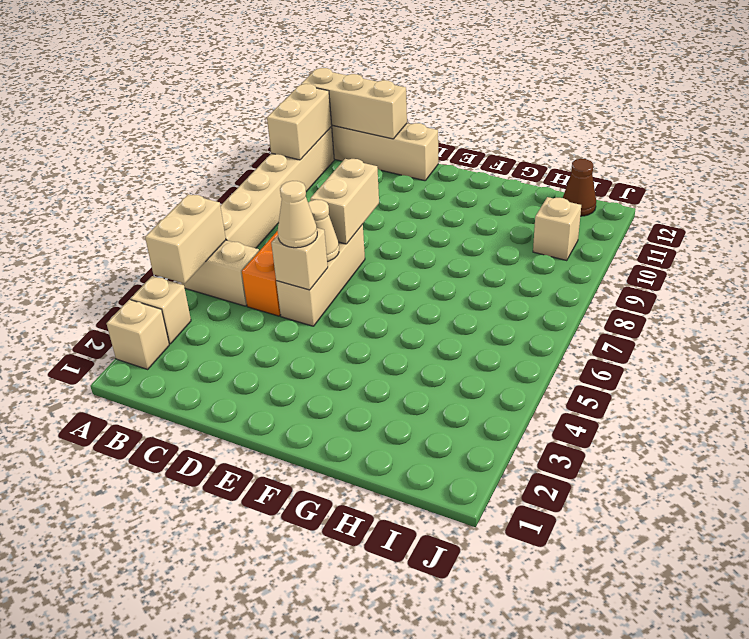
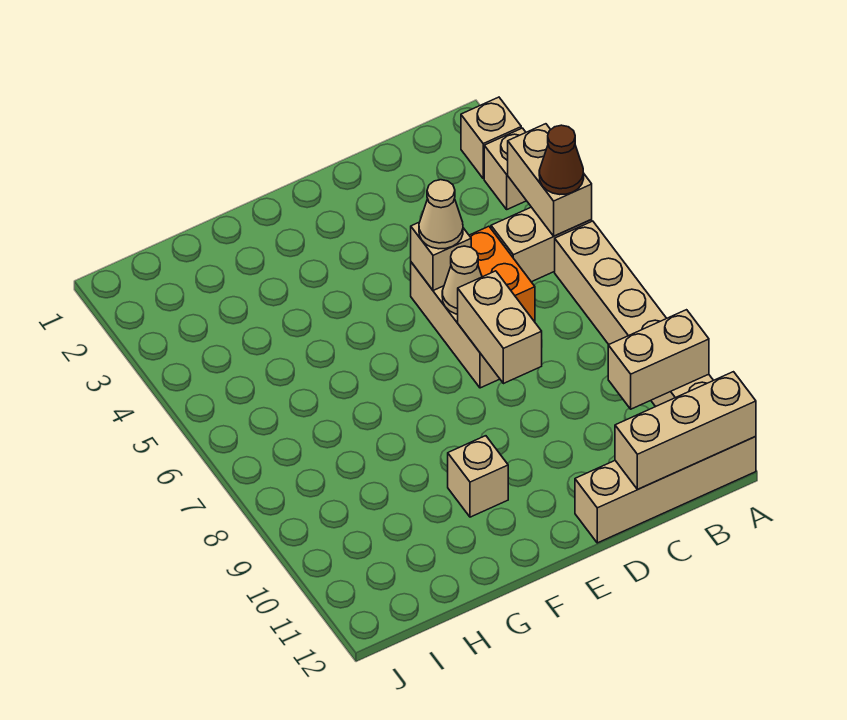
tan brick A10:A11 level 2 -> tan brick A10:B10 level 2
tan brick I10 level 1 -> tan brick F10 level 1
brown cone I12 level 1 -> brown cone A5 level 3

